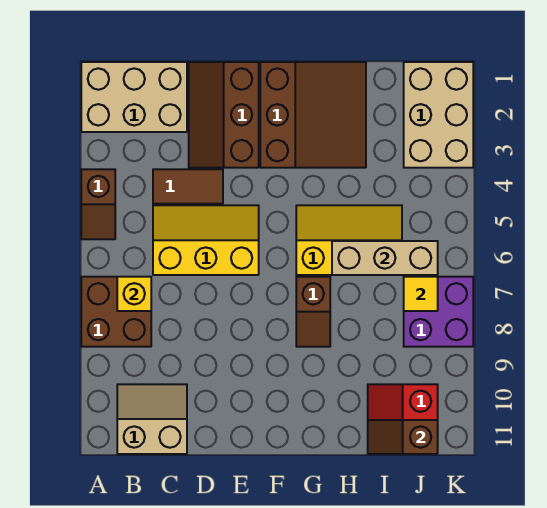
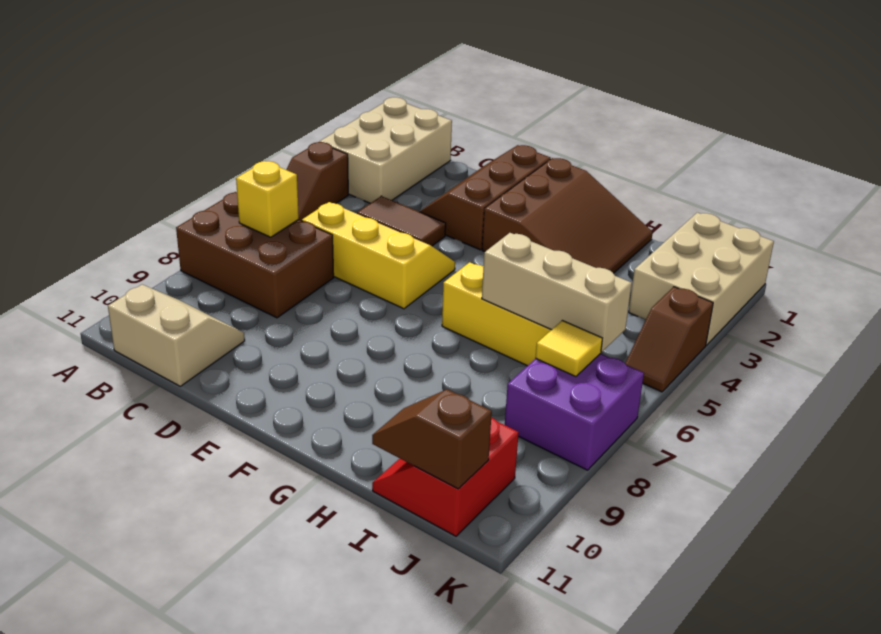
tan brick A1:C2 level 1 -> tan brick A1:B3 level 1
brown brick A7:B8 level 1 -> brown brick A7:C8 level 1
brown slope G7:G8 level 1 top 7 -> brown slope K4:K5 level 1 top 4

